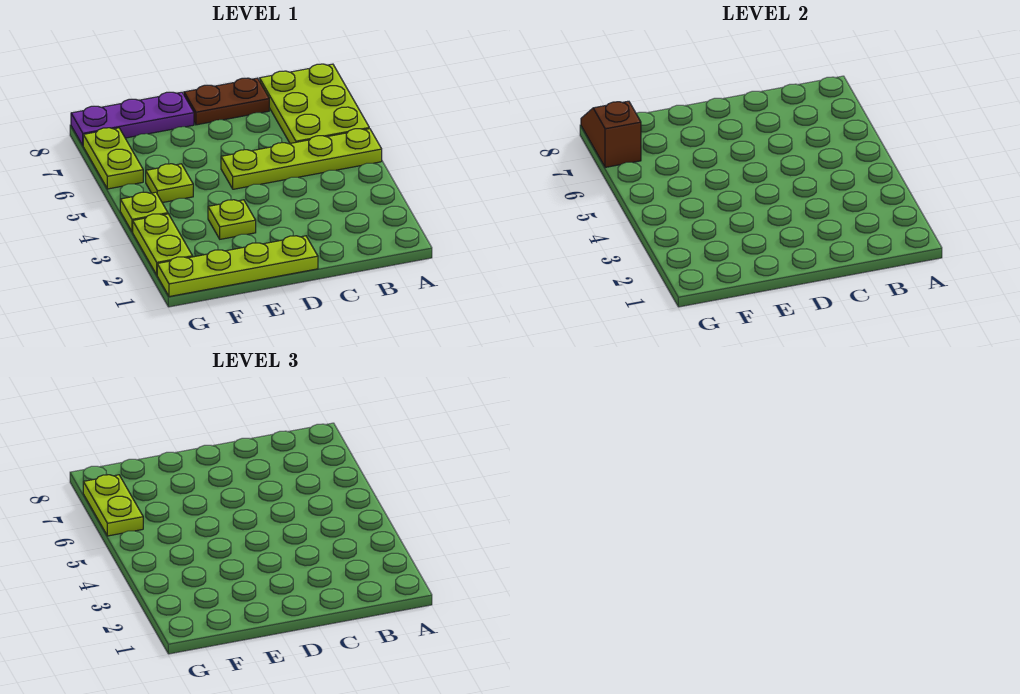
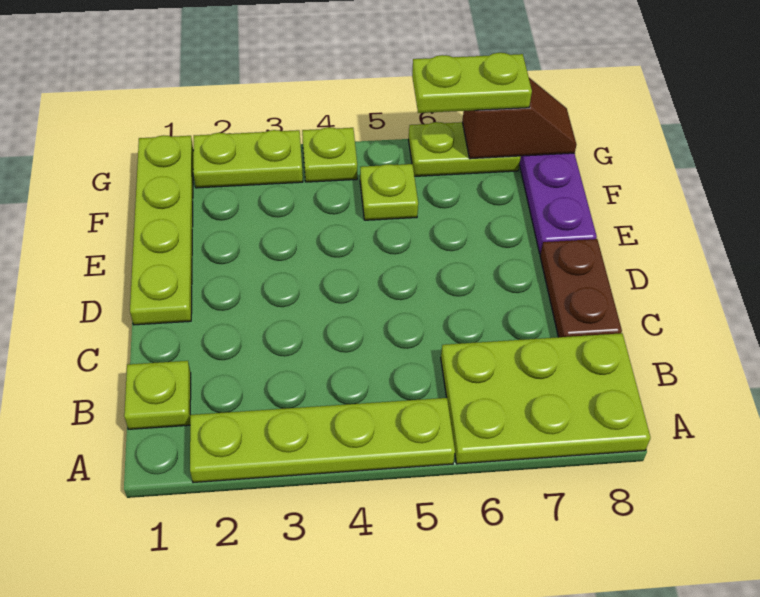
lime plate A5:D5 level 1 -> lime plate A2:A5 level 1
lime plate E3 level 1 -> lime plate B1 level 1

